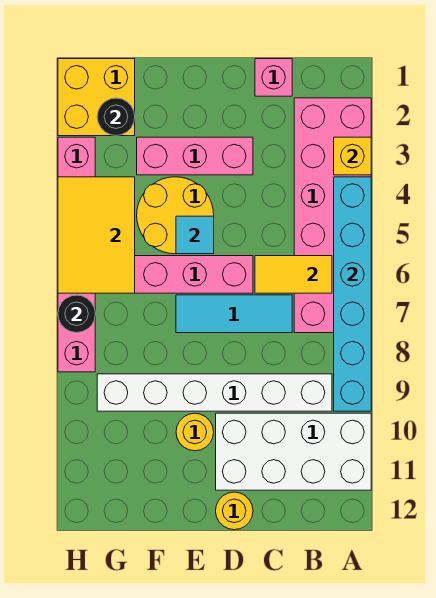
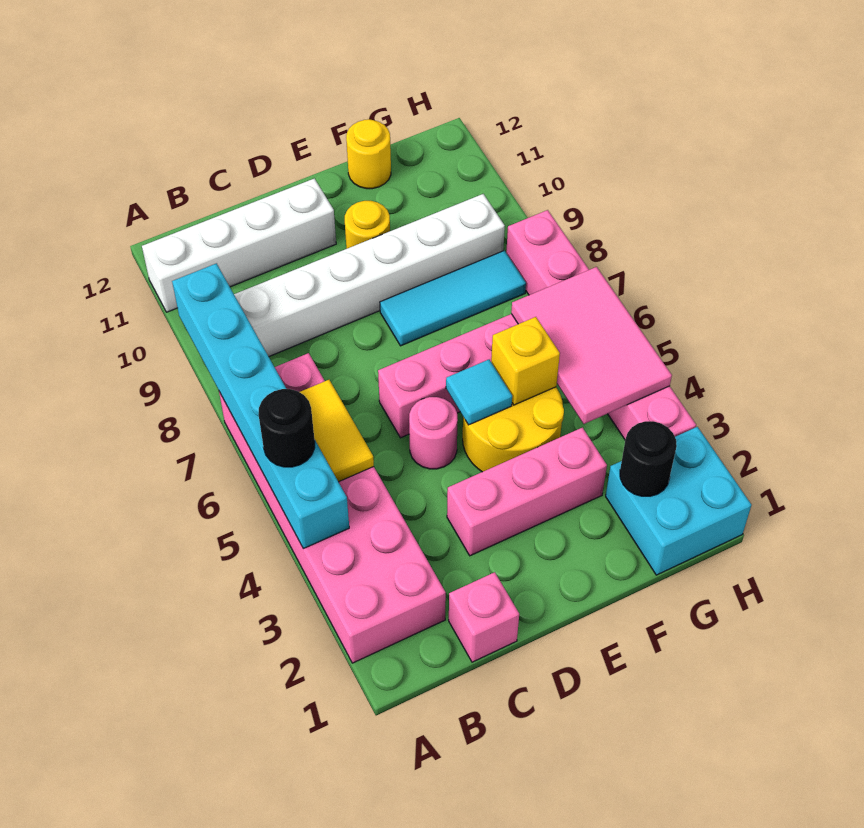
yellow brick A3 level 2 -> yellow brick F5 level 2
white brick A10:D11 level 1 -> white brick A11:D11 level 1
yellow tile B6:C6 level 2 -> yellow tile B5:B6 level 2
cyan tile C7:E7 level 1 -> cyan tile E8:G8 level 1
none -> pink round brick D5 level 1
yellow round brick D12 level 1 -> yellow round brick F12 level 1
yellow brick G1:H2 level 1 -> cyan brick G1:H2 level 1
yellow tile G4:H6 level 2 -> pink tile G4:H6 level 2
black round brick H7 level 2 -> black round brick A5 level 3

